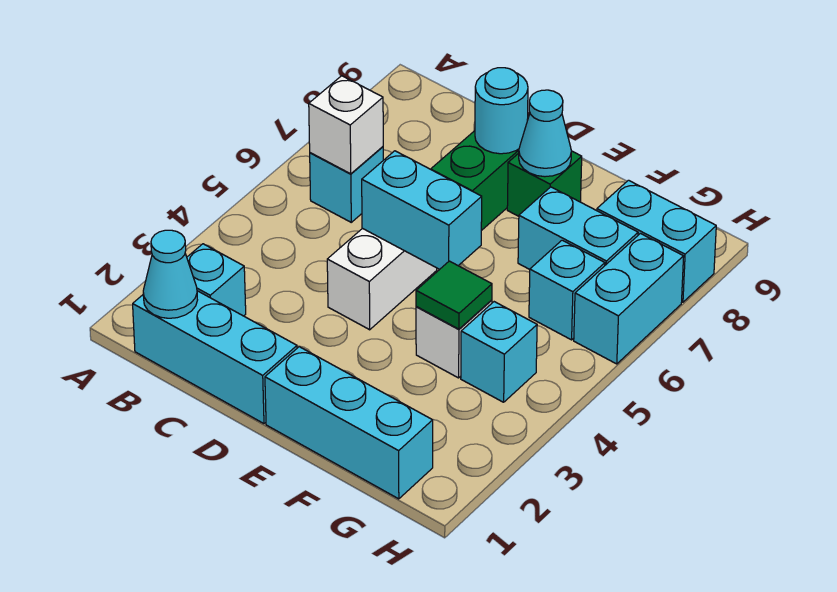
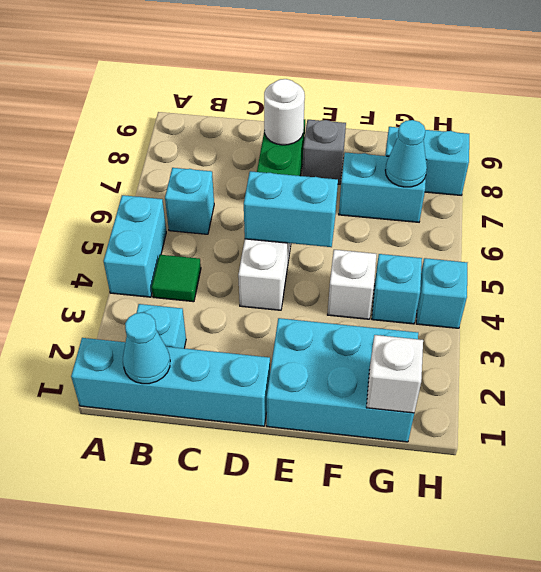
cyan brick B1:D1 level 1 -> cyan brick A1:D1 level 1
white brick B6 level 2 -> white brick G1 level 2
cyan round brick D8 level 2 -> white round brick D8 level 2
cyan brick E1:G1 level 1 -> cyan brick E1:G2 level 1
green brick E8 level 1 -> grey brick E8 level 1
cyan cone E8 level 2 -> cyan cone G7 level 2
green tile F4 level 2 -> green tile B4 level 1
cyan brick G6 level 1 -> cyan brick H4 level 1
cyan brick H6:H7 level 1 -> cyan brick A4:A5 level 1

